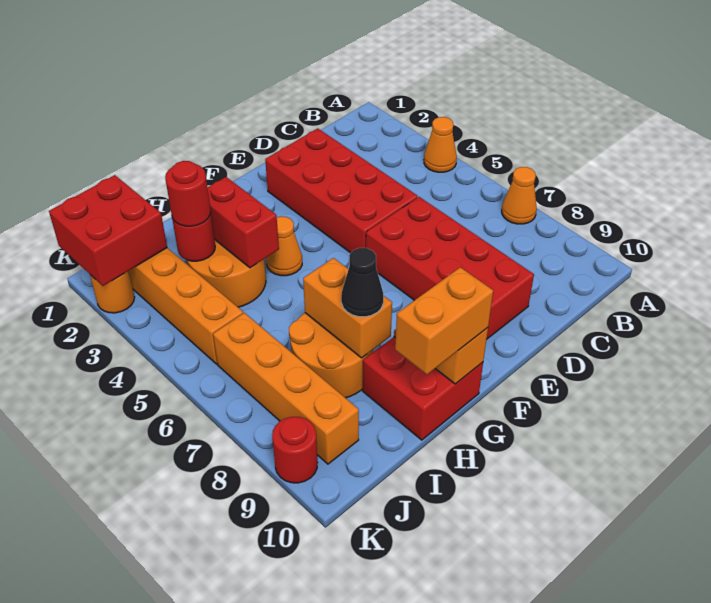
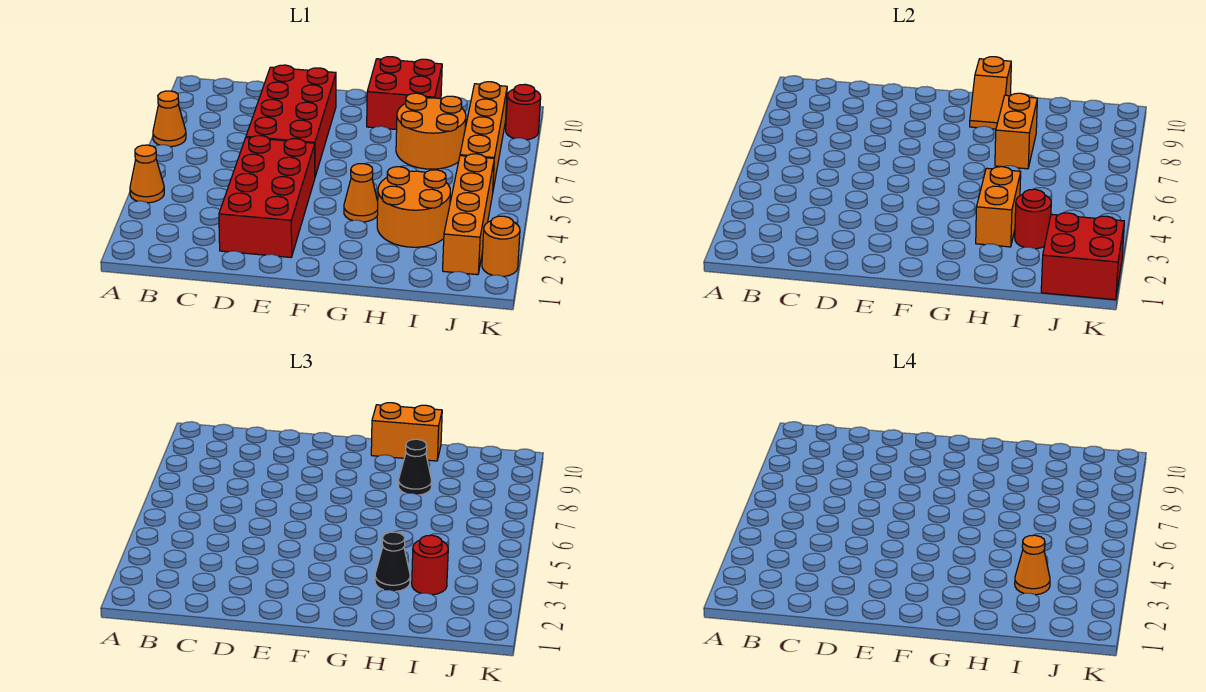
red brick H3:H4 level 2 -> orange brick H3:H4 level 2
none -> black cone H3 level 3
none -> orange cone I3 level 4

